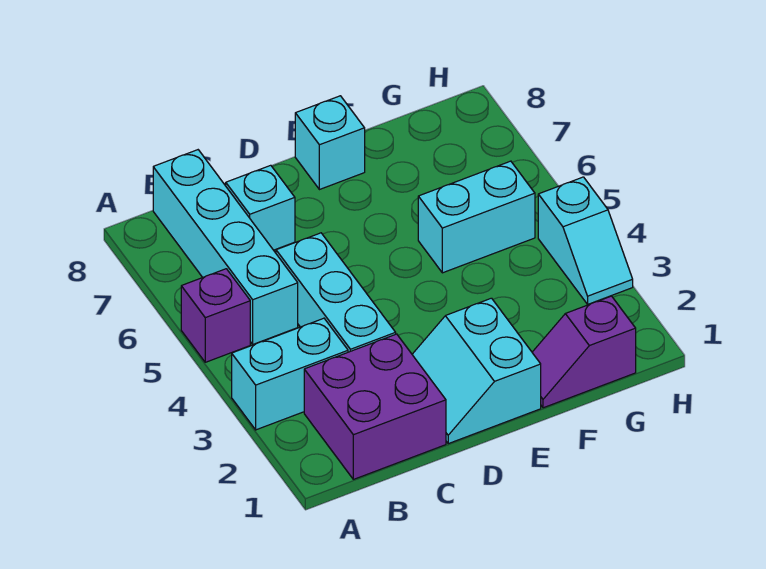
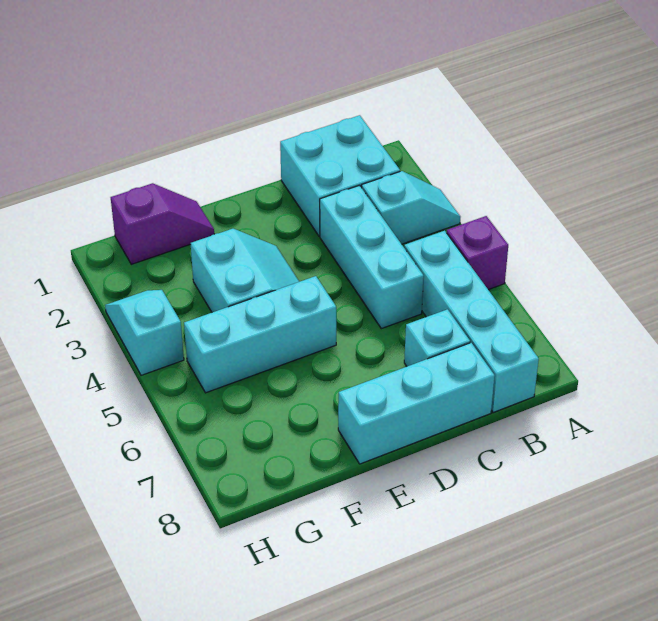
cyan brick A3:B3 level 1 -> cyan slope A3:B3 level 1 top B
purple brick B1:C2 level 1 -> cyan brick B1:C2 level 1
cyan slope D1:E2 level 1 top E -> cyan slope E3:F4 level 1 top F
cyan brick E8 level 1 -> cyan brick C8:E8 level 1
cyan brick F5:G5 level 1 -> cyan brick E5:G5 level 1

